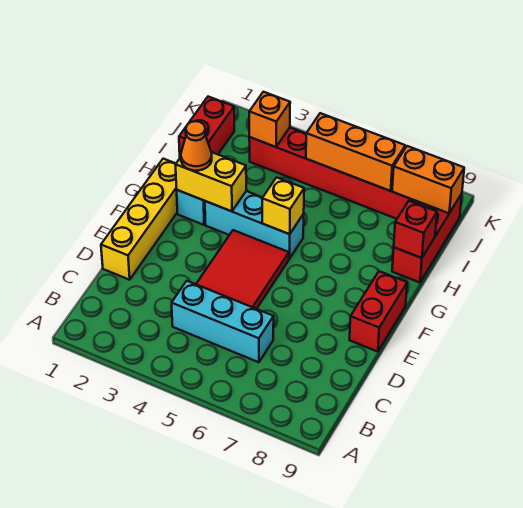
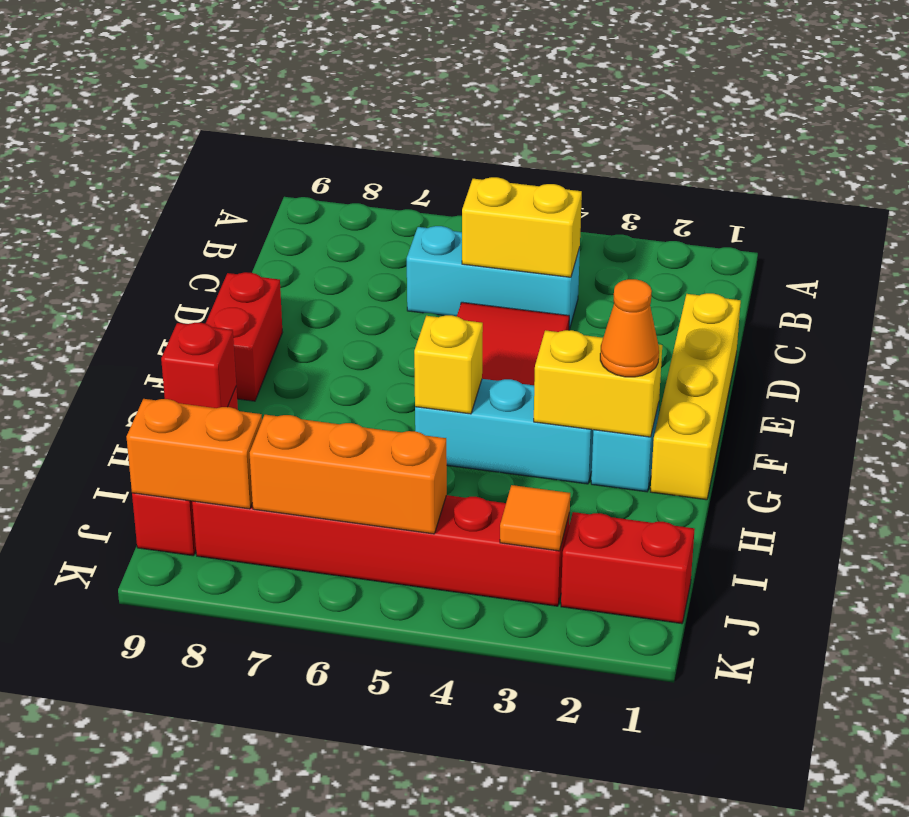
none -> yellow brick C4:C5 level 2
red brick I1:J1 level 1 -> red brick J1:J2 level 1
orange brick J3 level 2 -> orange tile J3 level 2

